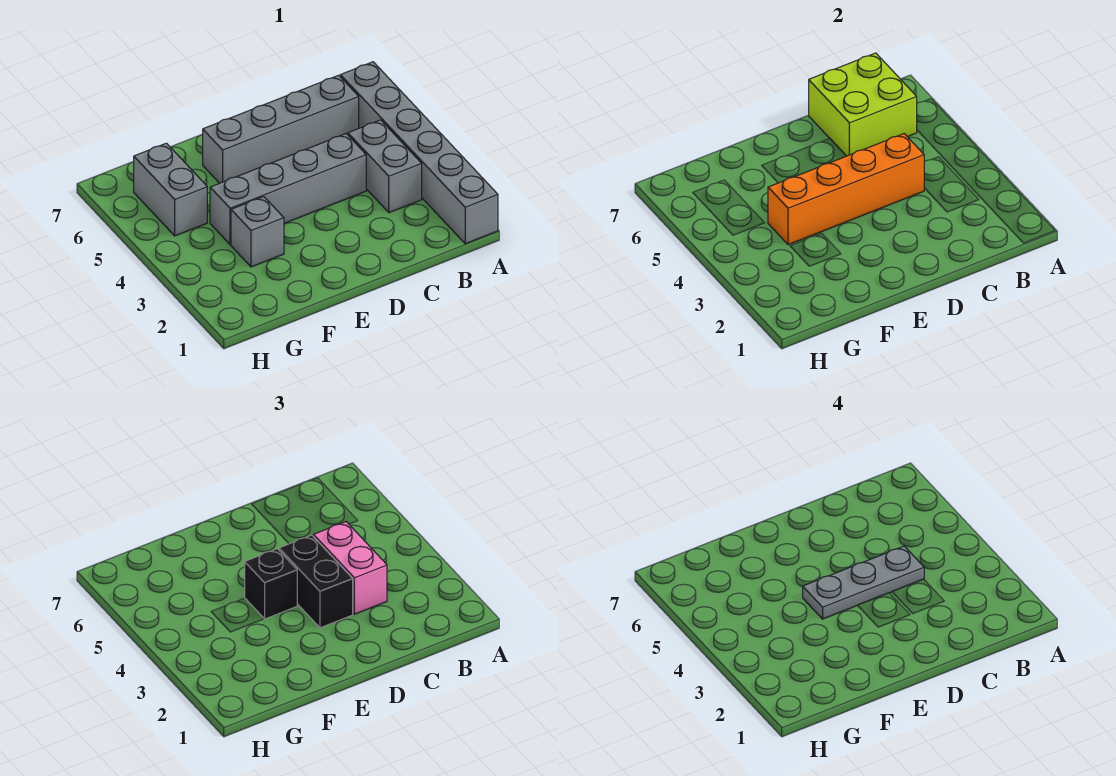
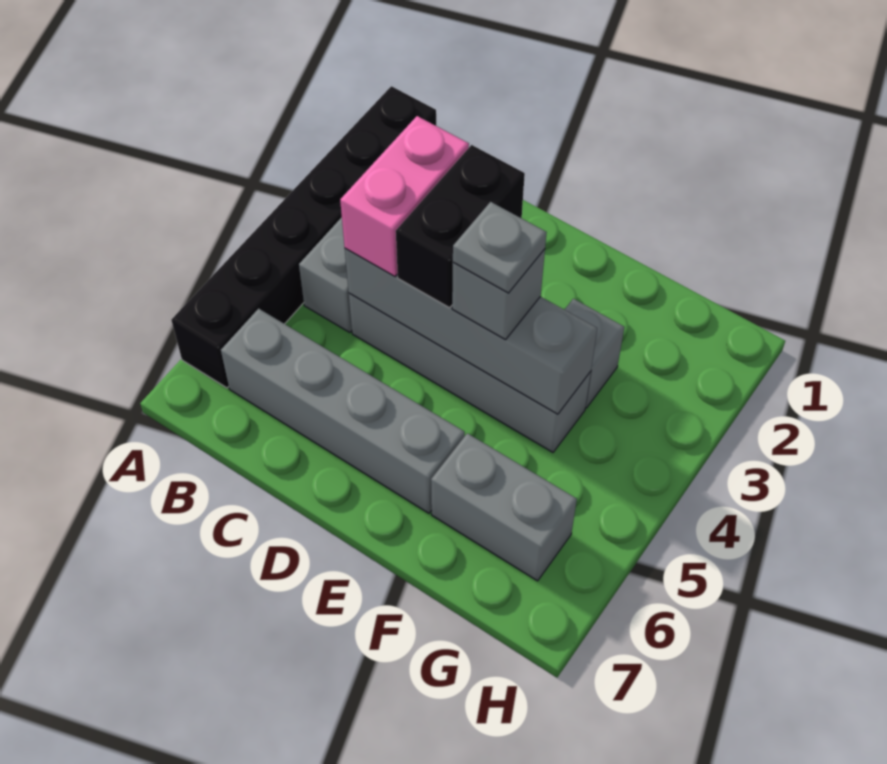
grey brick A1:A6 level 1 -> black brick A1:A6 level 1
lime brick B6:C7 level 2 -> none
orange brick C4:F4 level 2 -> grey brick C4:F4 level 2
grey plate C4:E4 level 4 -> grey plate E4 level 4
black brick E4 level 3 -> grey brick E4 level 3
grey brick G5:G6 level 1 -> grey brick F6:G6 level 1

